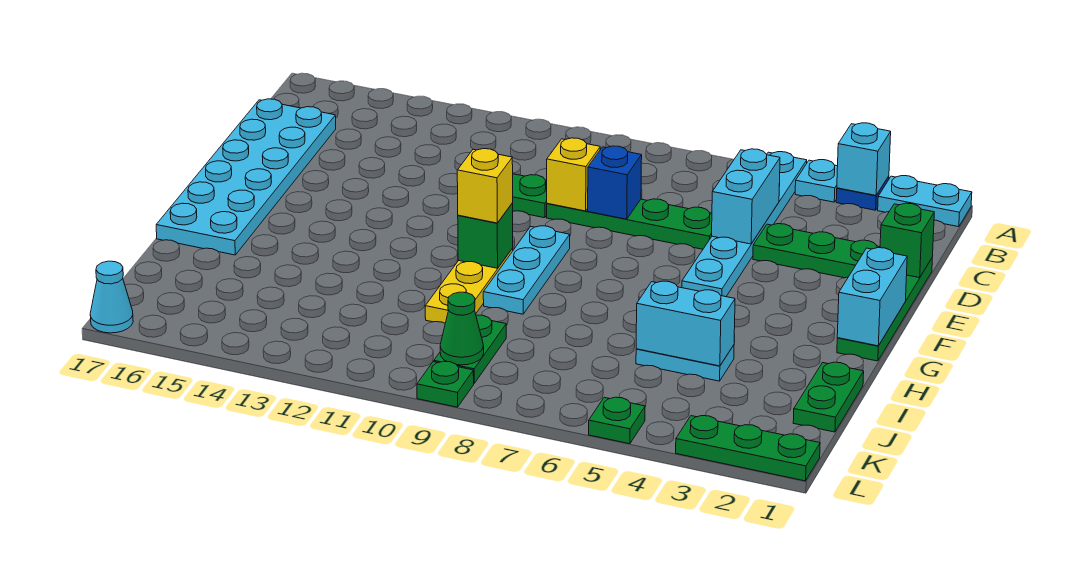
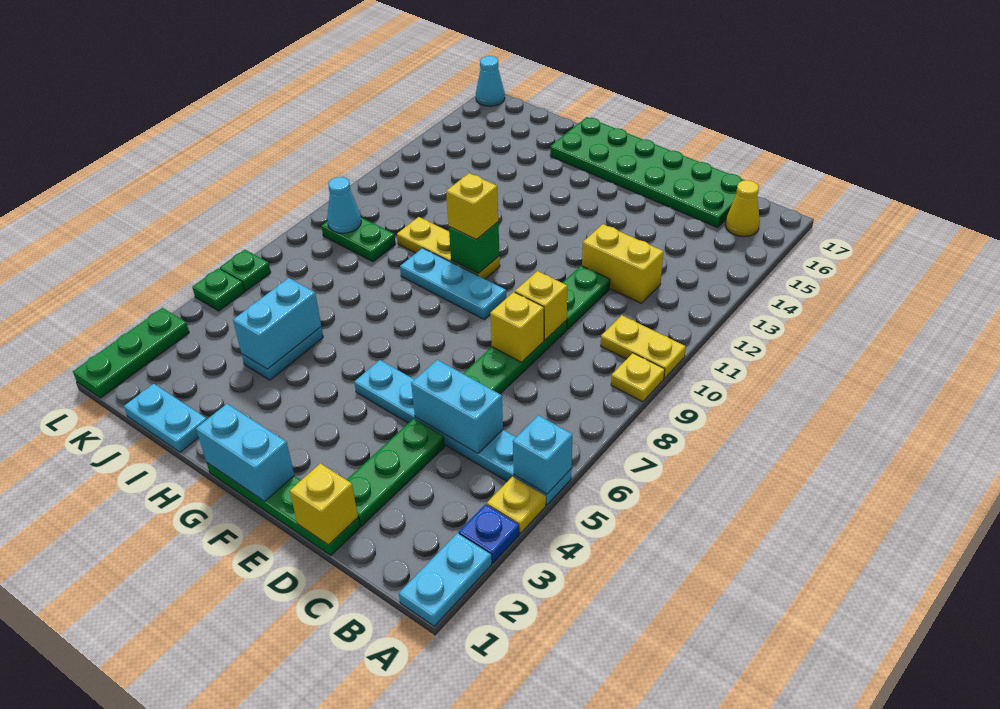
cyan brick A3 level 2 -> cyan brick A5 level 2
cyan plate A4 level 1 -> yellow plate A4 level 1
none -> yellow plate A9 level 1
none -> yellow plate A10:B10 level 1
none -> yellow cone B16 level 1
none -> yellow brick C12:D12 level 1
cyan plate C16:H17 level 1 -> green plate C16:H17 level 1
green brick D1 level 2 -> yellow brick D1 level 2
blue brick D8 level 2 -> yellow brick D8 level 2
green plate I1:J1 level 1 -> cyan plate I1:J1 level 1
green cone K9 level 2 -> cyan cone K9 level 2
green plate L9 level 1 -> green plate L6 level 1

